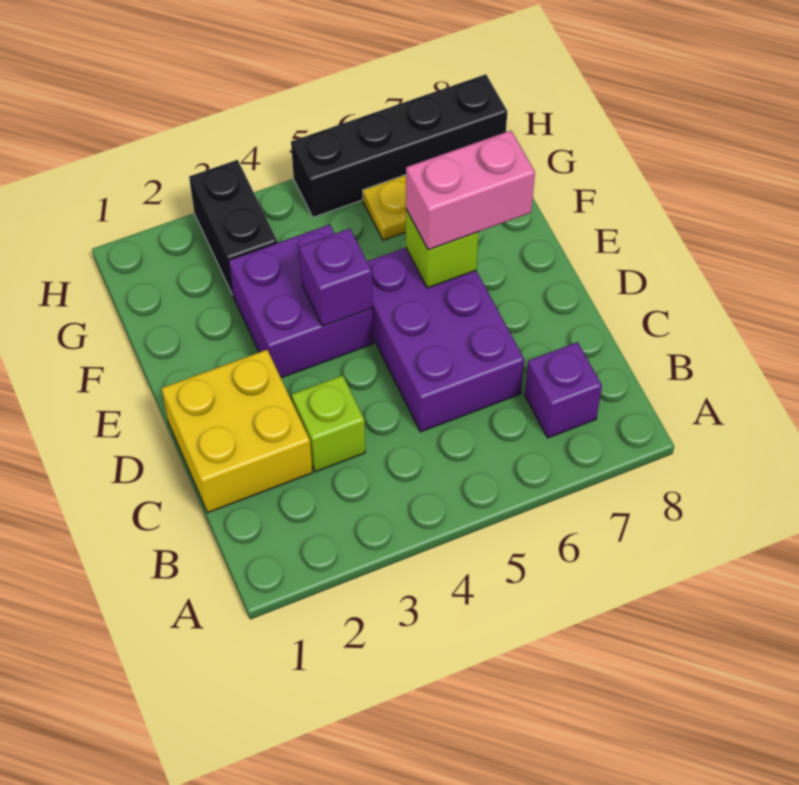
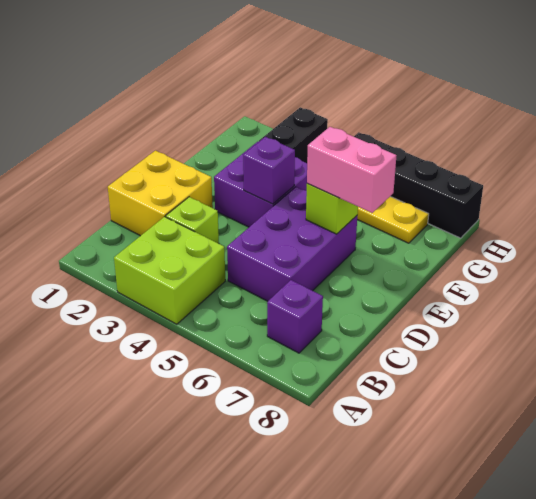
none -> lime brick A3:B4 level 1

